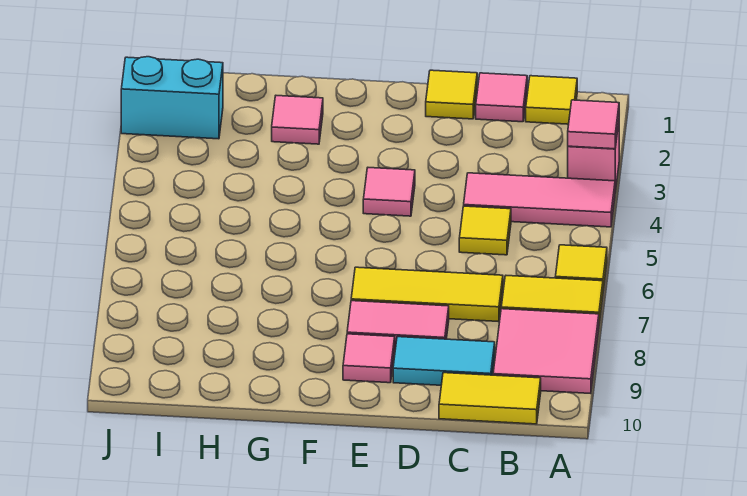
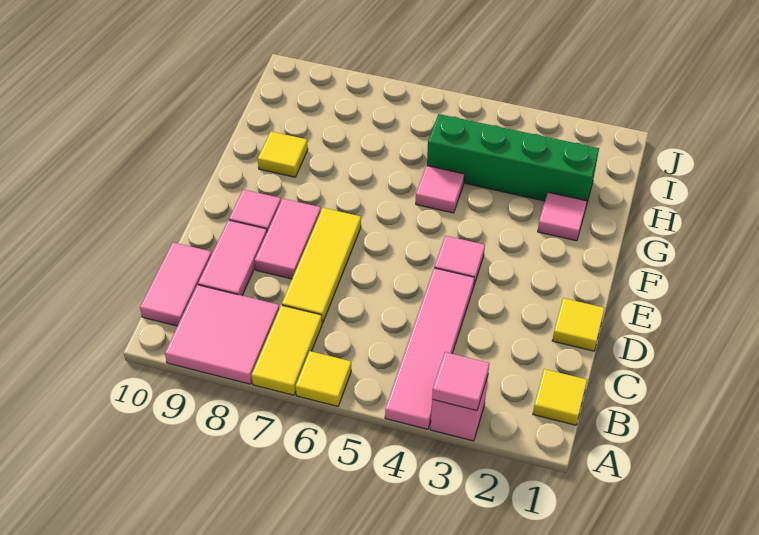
pink tile A4:C4 level 1 -> pink tile A4:D4 level 1
yellow tile B10:C10 level 1 -> pink tile B10:C10 level 1
pink tile C1 level 1 -> pink tile G5 level 1
yellow tile C5 level 1 -> yellow tile G9 level 1
cyan tile C9:D9 level 1 -> pink tile C9:D9 level 1
none -> green brick H2:H5 level 1
cyan brick I2:J2 level 1 -> none

